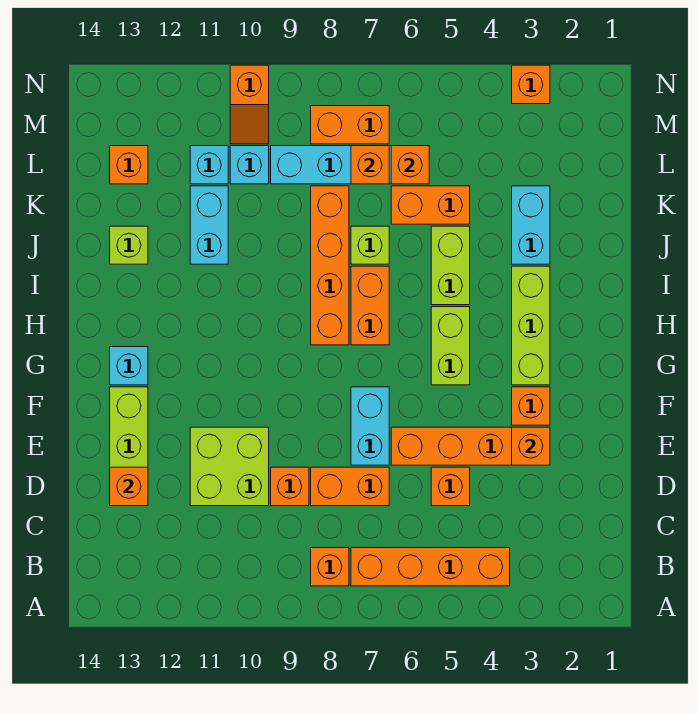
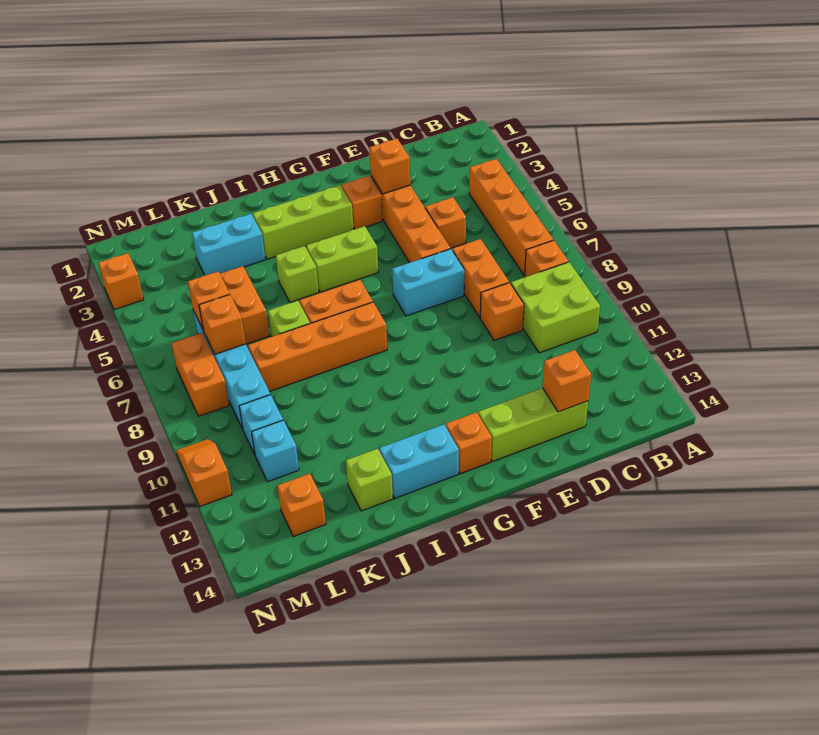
lime brick D10:E11 level 1 -> lime brick B9:C10 level 1
cyan brick G13 level 1 -> orange brick G13 level 1
lime brick I5:J5 level 1 -> lime brick I5 level 1
cyan brick J11:K11 level 1 -> cyan brick H13:I13 level 1
orange slope M10:N10 level 1 top N -> orange slope N10:N11 level 1 top 11

